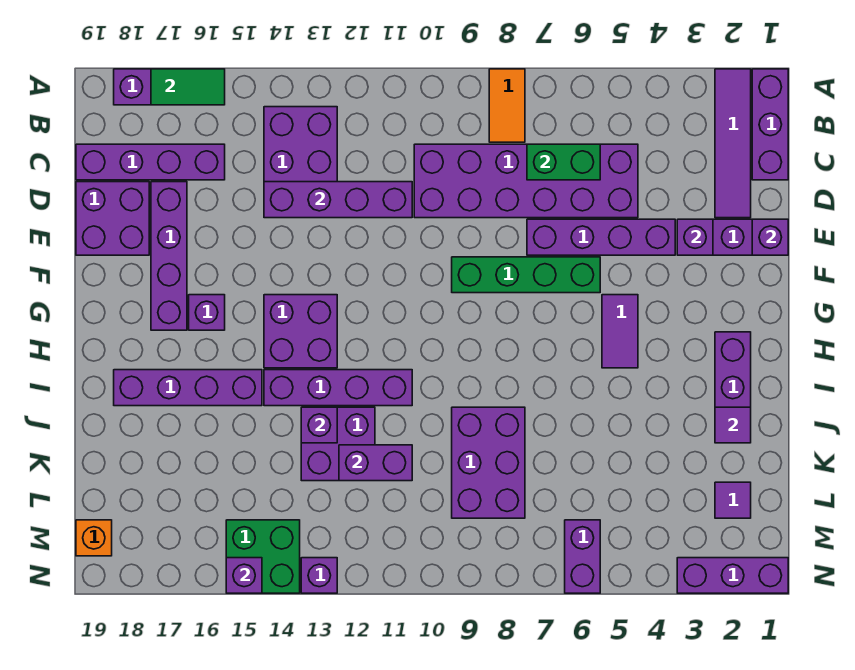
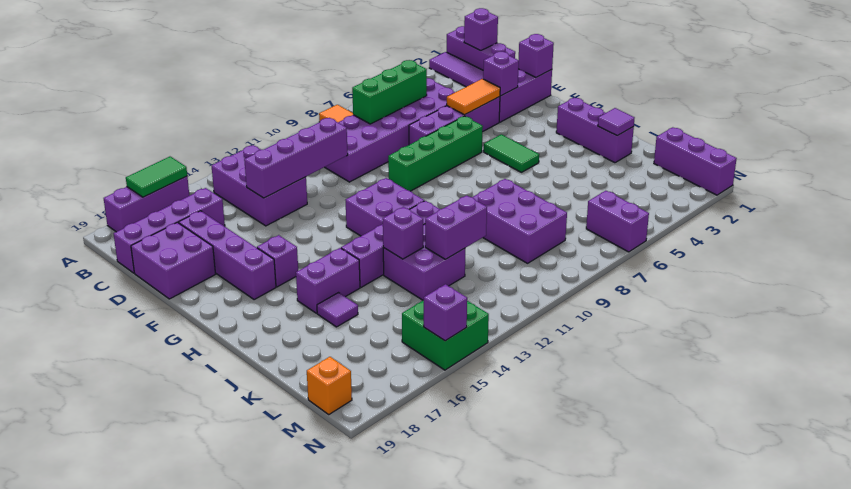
green brick C6:C7 level 2 -> green brick C6:C8 level 2
none -> orange tile E4:E5 level 2
purple tile G5:H5 level 1 -> green tile G5:H5 level 1
purple brick G13:H14 level 1 -> purple brick G11:H12 level 1
purple brick I15:I18 level 1 -> purple brick I15:I16 level 1
purple tile L2 level 1 -> purple tile J16 level 1
purple brick N1:N3 level 1 -> purple brick L1:N1 level 1
purple brick N13 level 1 -> purple brick B1 level 2

